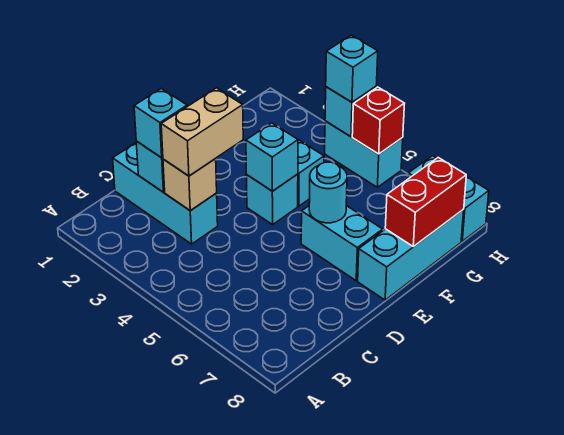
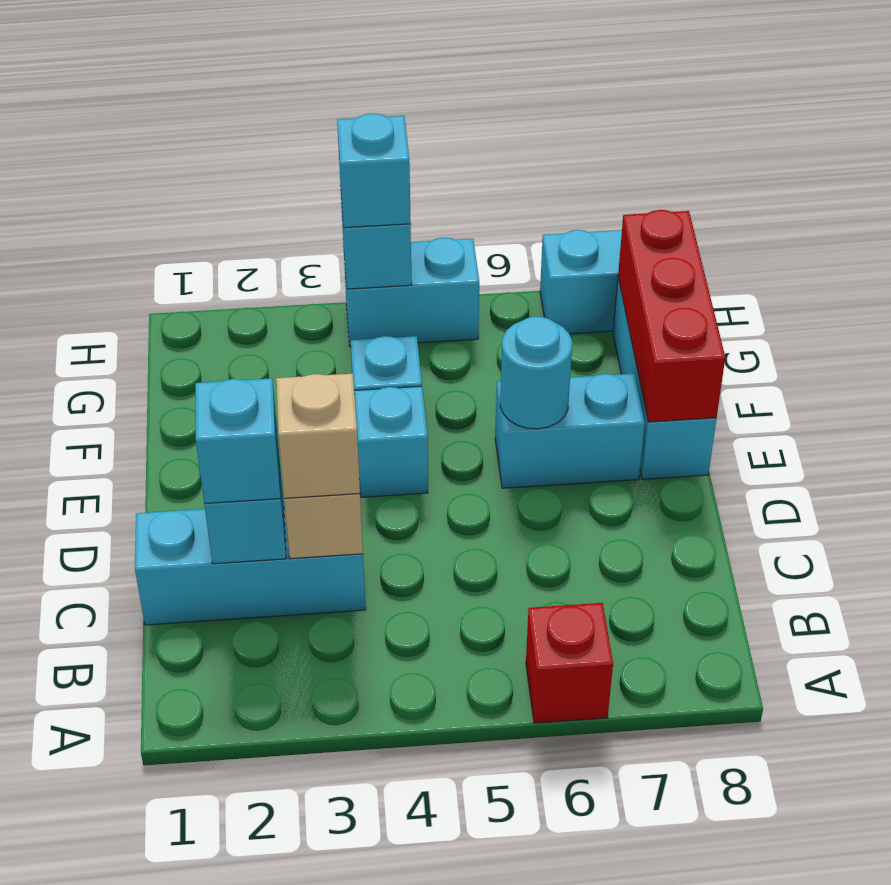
tan brick C3:D3 level 3 -> tan brick C3 level 3
cyan brick E4 level 2 -> none
red brick F8:G8 level 2 -> red brick E8:G8 level 2
red brick H5 level 2 -> red brick A6 level 1

